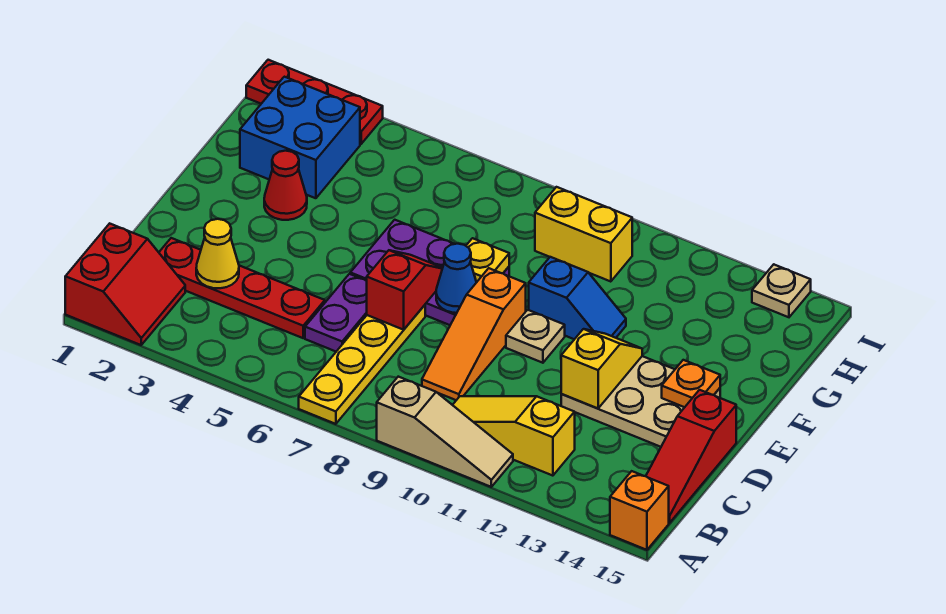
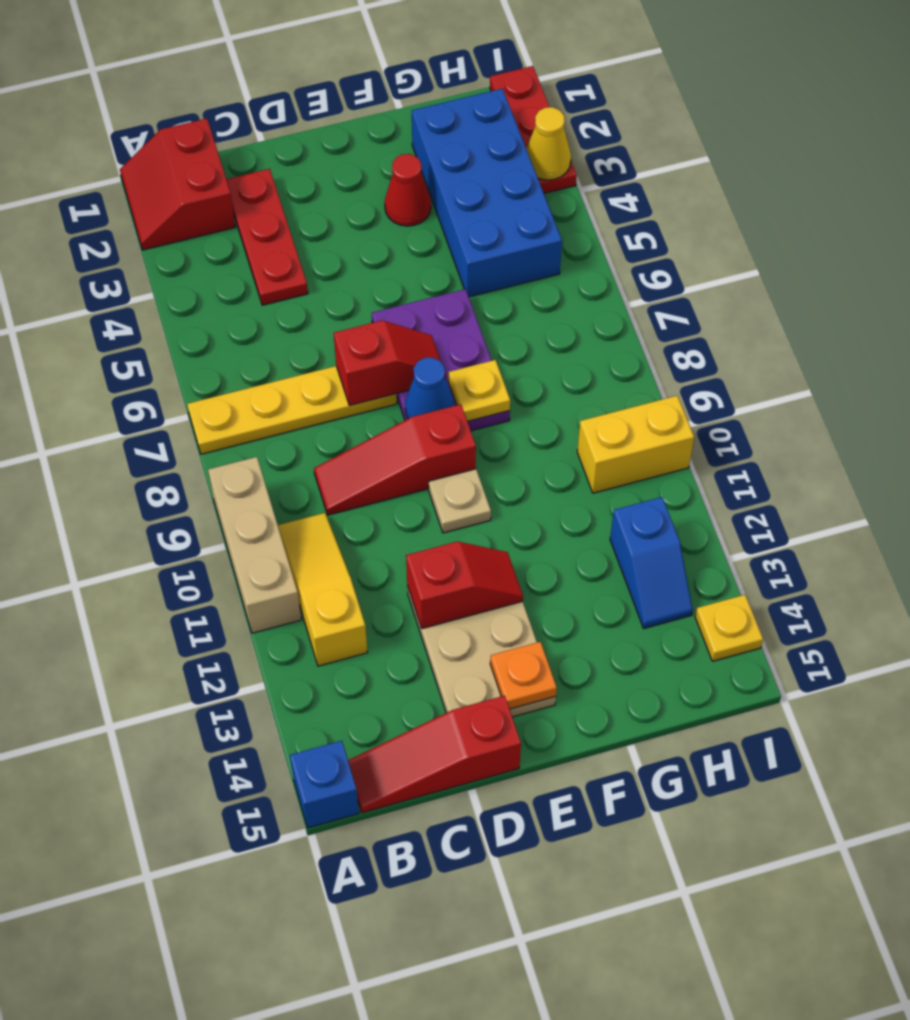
red slope A1:B2 level 1 top 1 -> red slope A1:B2 level 1 top B
tan slope A9:A11 level 1 top 9 -> tan brick A9:A11 level 1
orange brick A15 level 1 -> blue brick A15 level 1
red plate C2:C5 level 1 -> red plate C2:C4 level 1
yellow cone C3 level 2 -> yellow cone I3 level 2
purple plate C6:D6 level 1 -> none
orange slope C9:E9 level 1 top E -> red slope C9:E9 level 1 top E
yellow slope D12:E12 level 2 top D -> red slope D12:E12 level 2 top D
blue slope F10:F11 level 1 top 10 -> blue slope H12:H13 level 1 top 12
blue brick G2:H3 level 1 -> blue brick G2:H5 level 1
yellow brick H9:H10 level 1 -> yellow brick H10:I10 level 1
tan plate I14 level 1 -> yellow plate I14 level 1

